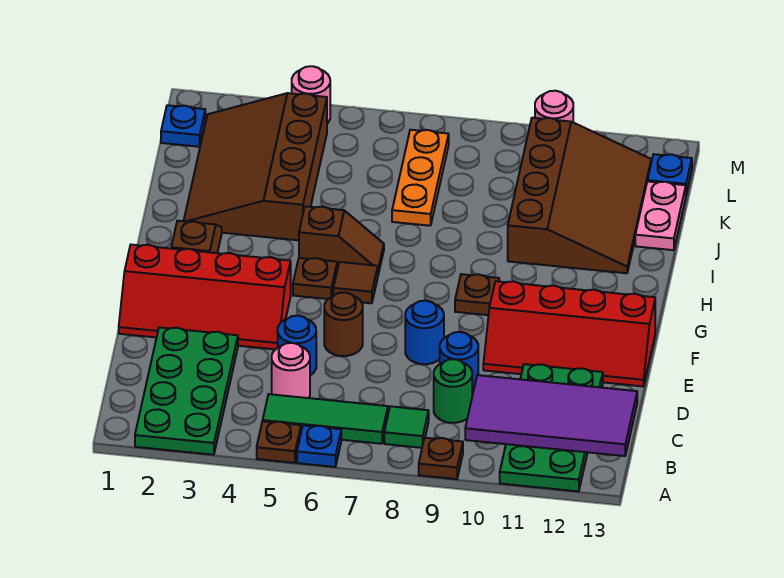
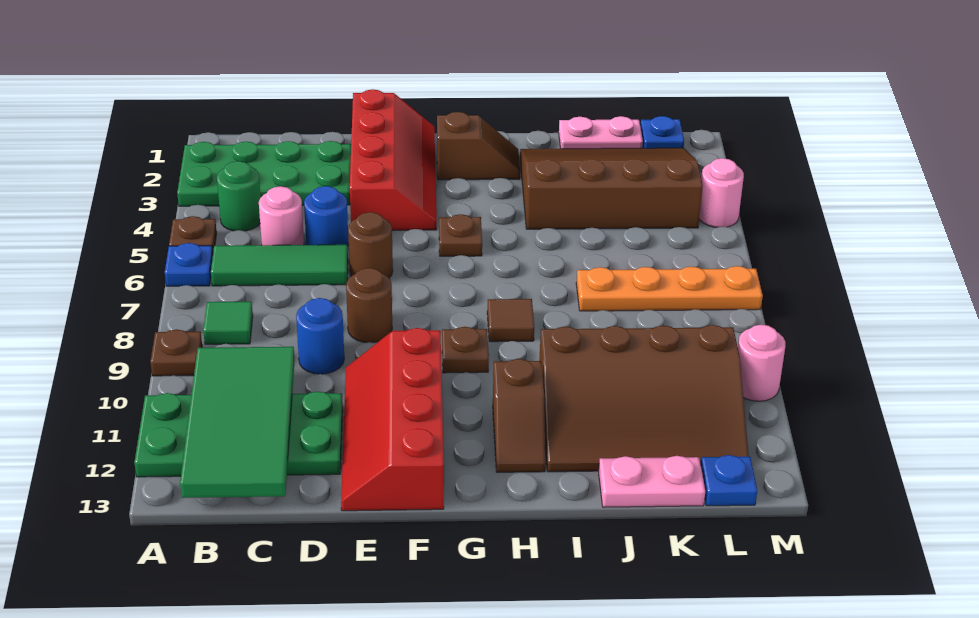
green tile B5:B7 level 1 -> green tile B6:D6 level 1
purple tile B10:C13 level 2 -> green tile B10:C13 level 2
green round brick C9 level 1 -> green round brick B4 level 1
red slope E1:F4 level 1 top F -> red slope E1:F4 level 1 top E
blue round brick E8 level 1 -> brown round brick E8 level 1
brown tile G6 level 1 -> brown tile H8 level 1
brown slope H5:H6 level 1 top 5 -> brown slope H11:H12 level 1 top 11
none -> pink plate J1:K1 level 1
orange plate J7:L7 level 1 -> orange plate J7:M7 level 1

